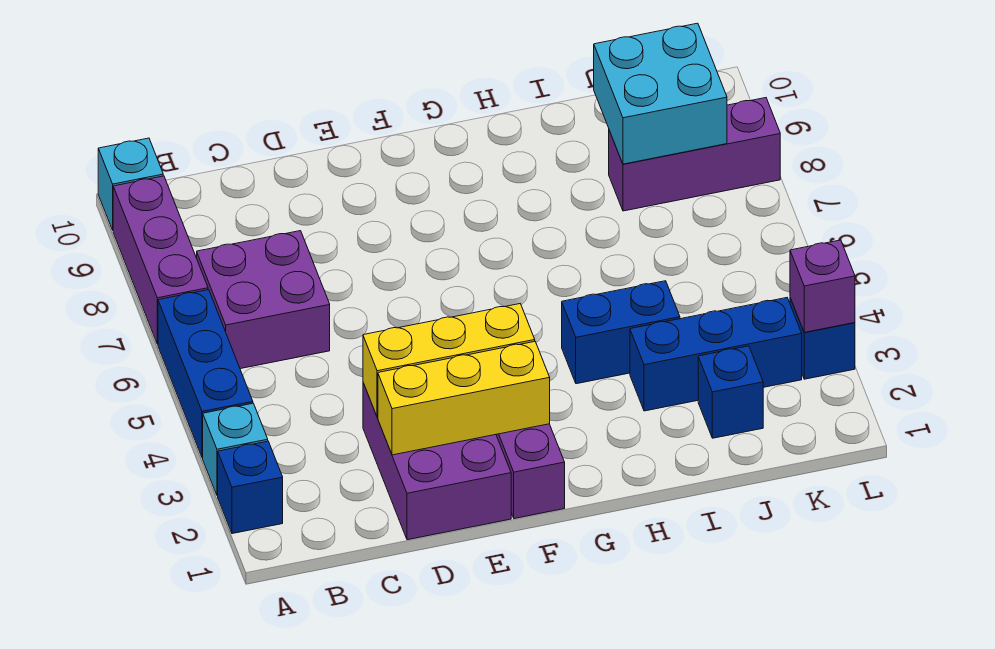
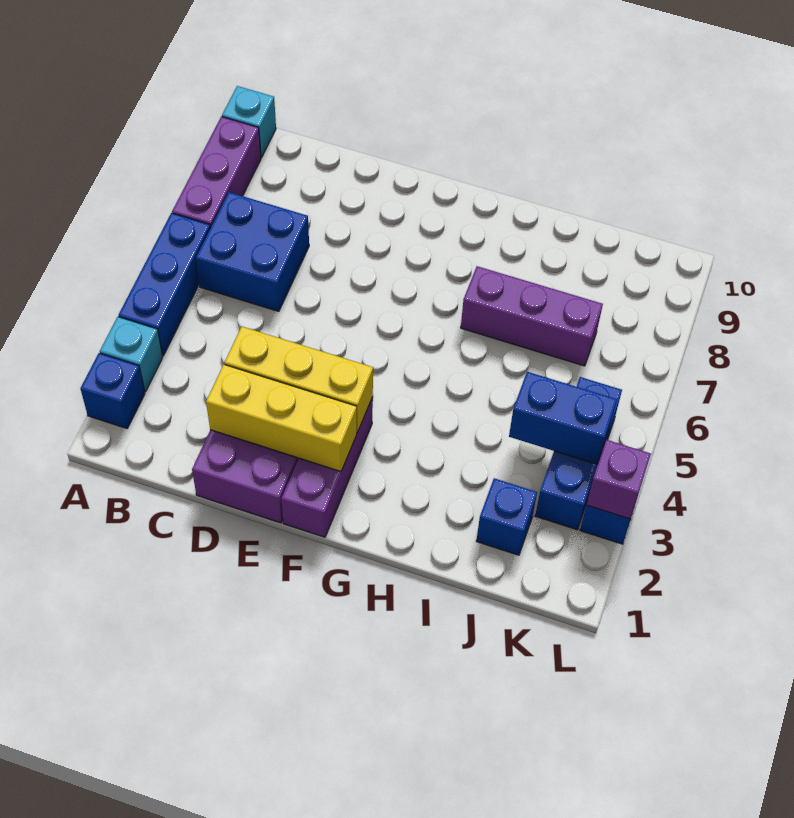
purple brick B6:C7 level 1 -> blue brick B6:C7 level 1
blue brick H4:I4 level 1 -> blue brick J4:K4 level 2
blue brick I3:K3 level 1 -> blue brick K3:K5 level 1
purple brick J8:L8 level 1 -> purple brick H7:J7 level 1
cyan brick J8:K9 level 2 -> none

